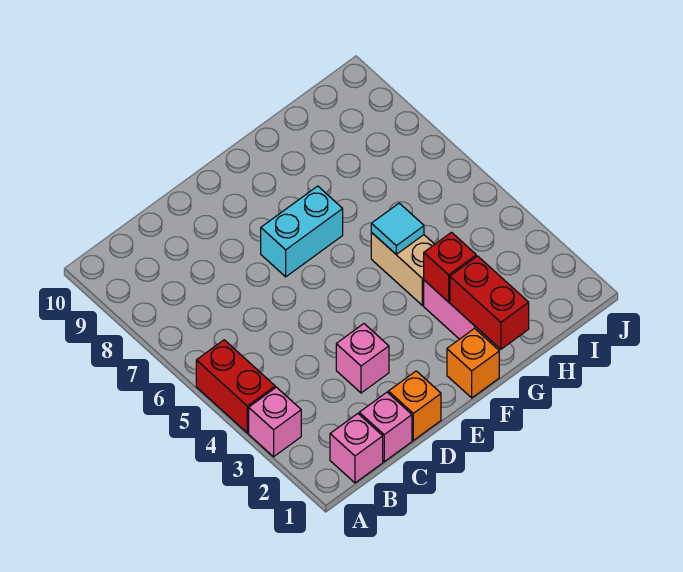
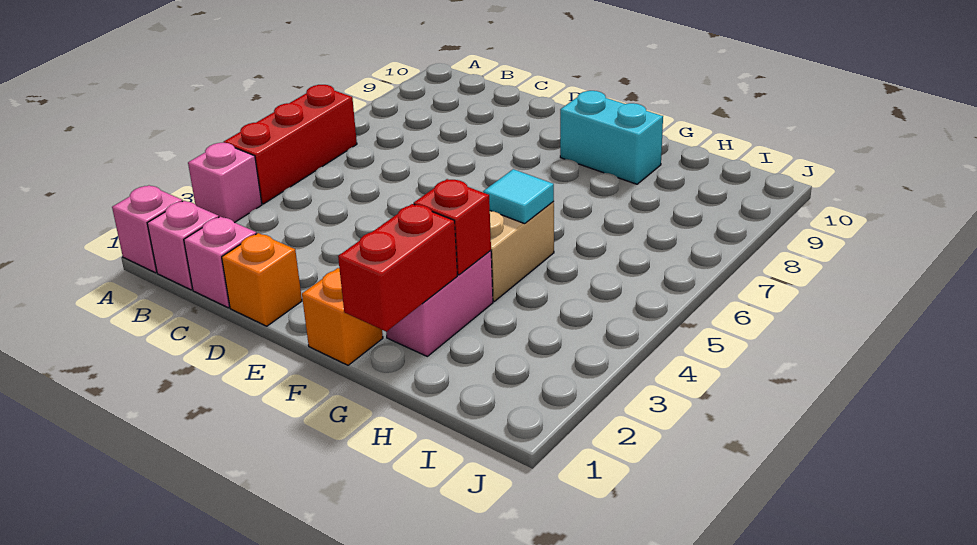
red brick A4:A5 level 1 -> red brick A4:A6 level 1
pink brick D3 level 1 -> pink brick A1 level 1
cyan brick E7:F7 level 1 -> cyan brick F9:G9 level 1

